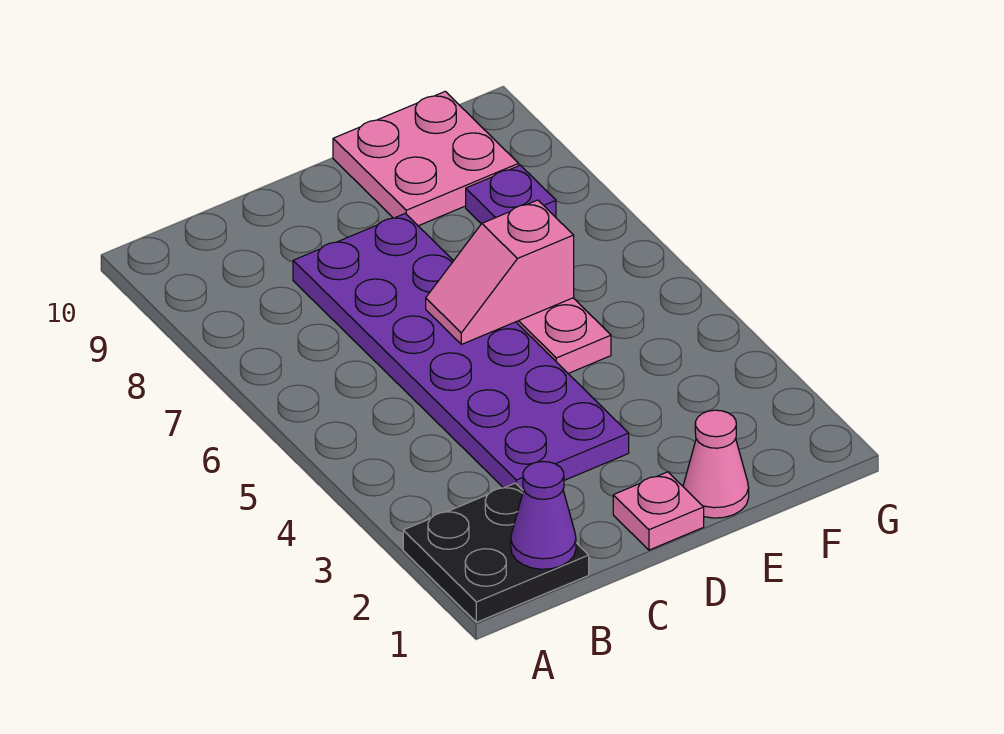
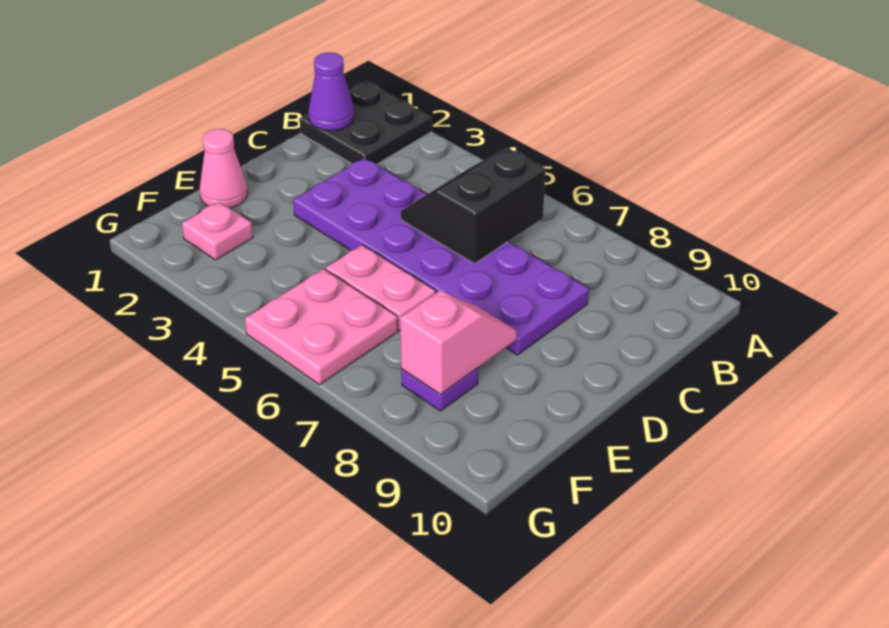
none -> black slope B5:C6 level 2 top 6
pink plate D1 level 1 -> pink plate F2 level 1
pink slope D6:E6 level 2 top E -> pink slope E8:F8 level 2 top F
pink plate E9:F10 level 1 -> pink plate F5:G6 level 1

